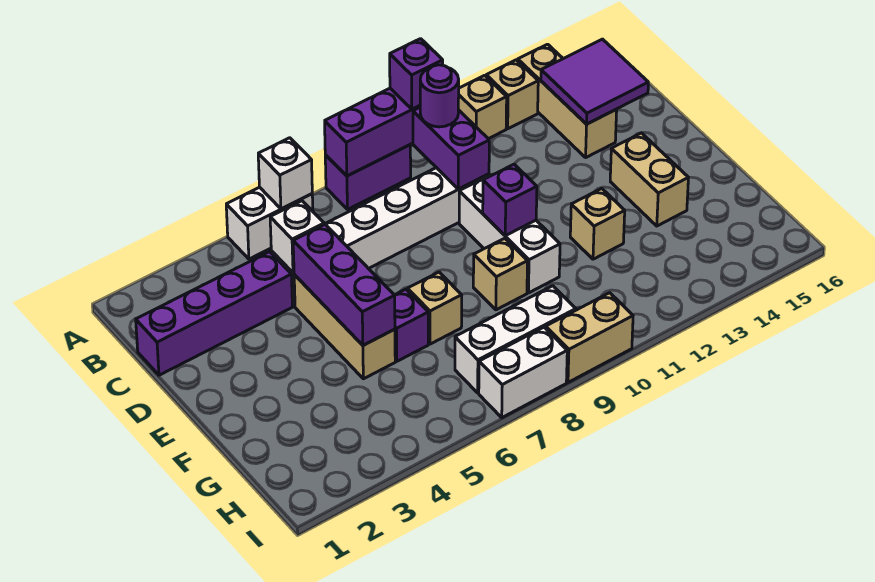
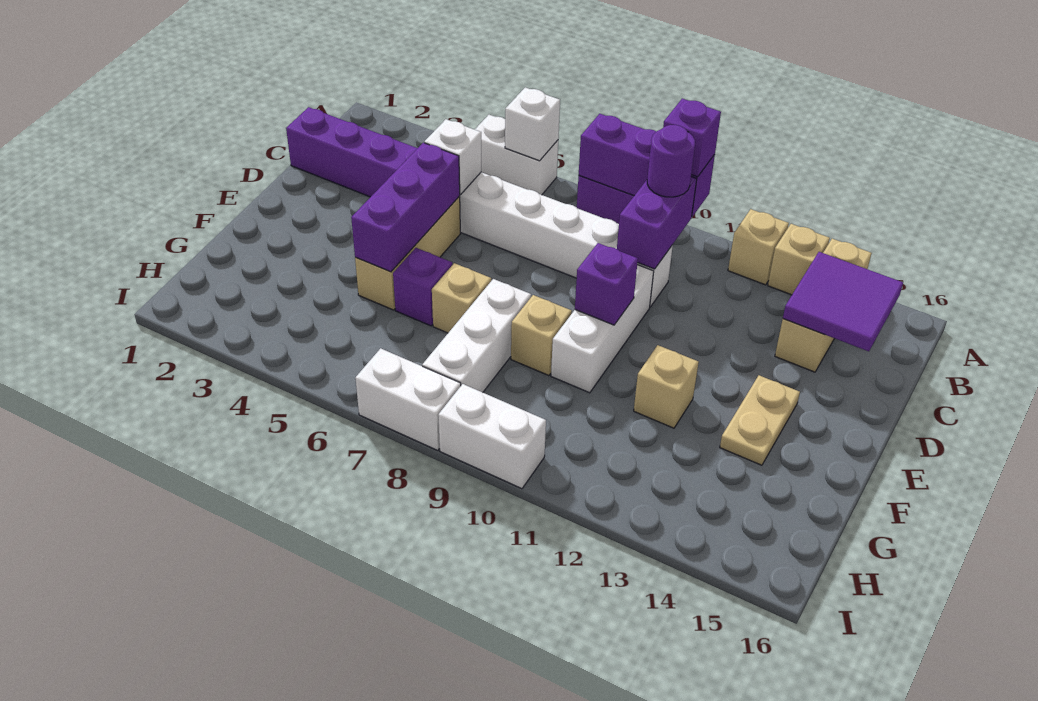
tan brick E14:F14 level 1 -> tan plate E14:F14 level 1
white brick H7:H9 level 1 -> white brick F8:H8 level 1
tan brick I9:I10 level 1 -> white brick I9:I10 level 1

